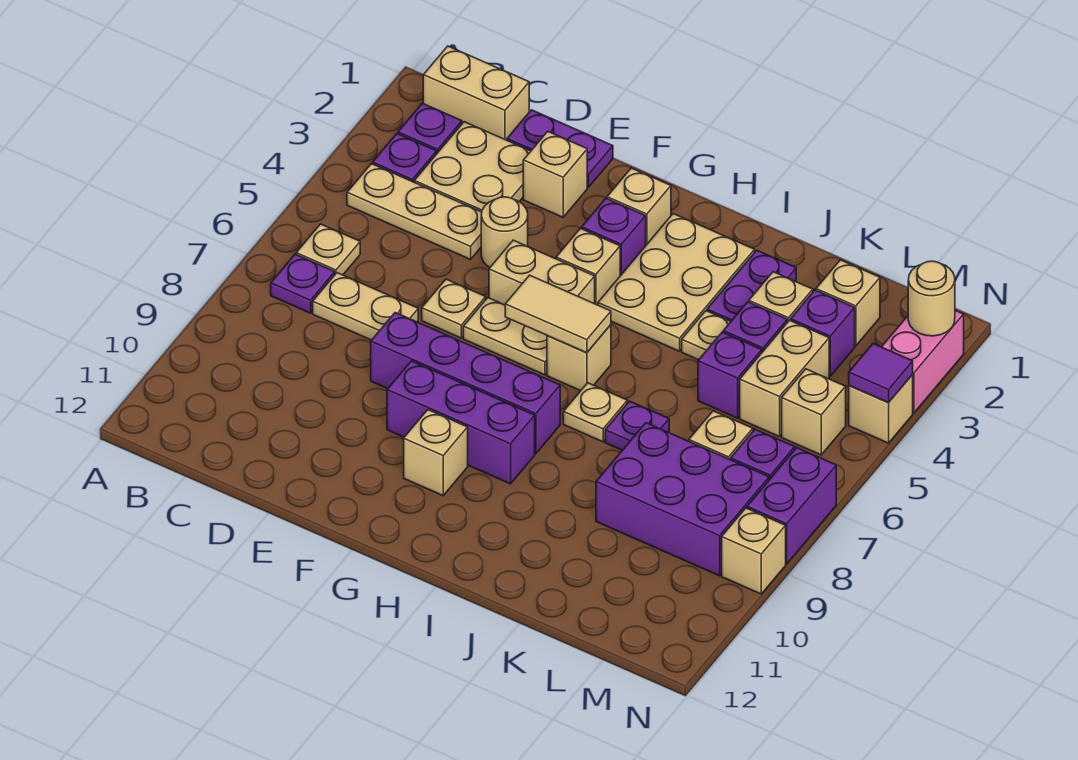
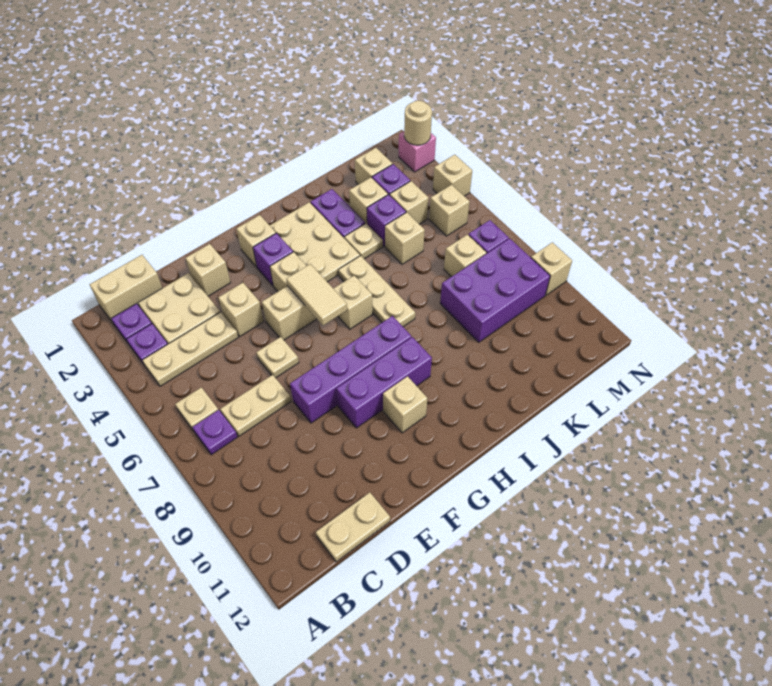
purple plate D1:E1 level 1 -> none
tan round brick E4 level 1 -> tan brick E4 level 1
tan plate F6:G6 level 1 -> tan plate C12:D12 level 1
tan tile G6:H6 level 2 -> tan tile G5:G6 level 2
tan plate I7 level 1 -> tan plate I5:I7 level 1
purple plate J7 level 1 -> none
purple brick K5 level 1 -> tan brick K5 level 1
tan brick L4:L5 level 1 -> tan brick L4 level 1
pink brick N2:N3 level 1 -> pink brick N2 level 1
purple tile N4 level 2 -> none
purple brick N7:N8 level 1 -> none

